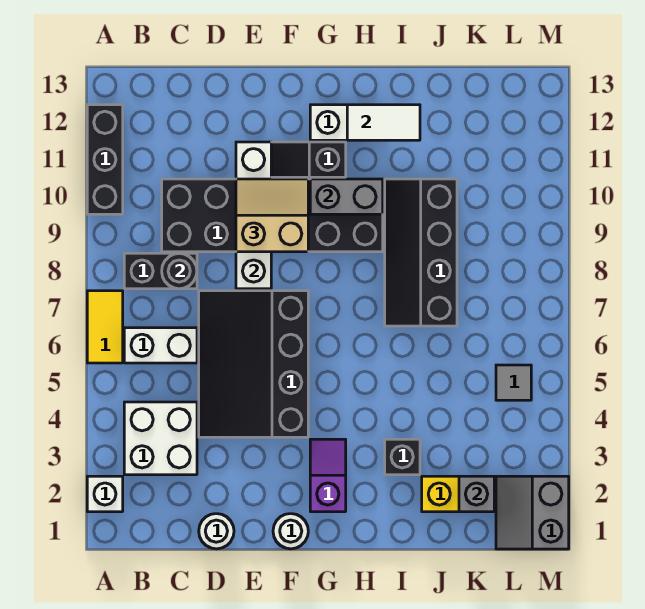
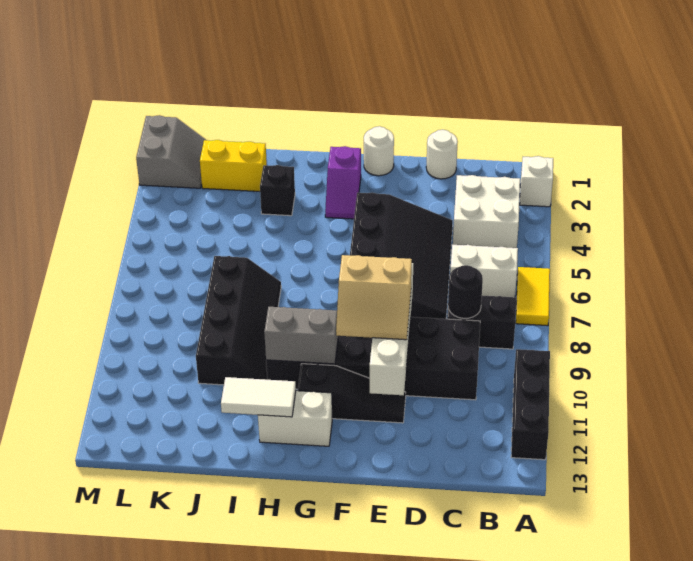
grey brick K2 level 2 -> none
grey tile L5 level 1 -> none

